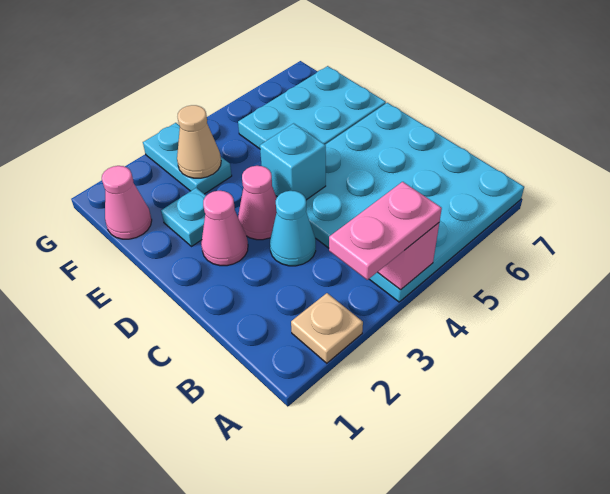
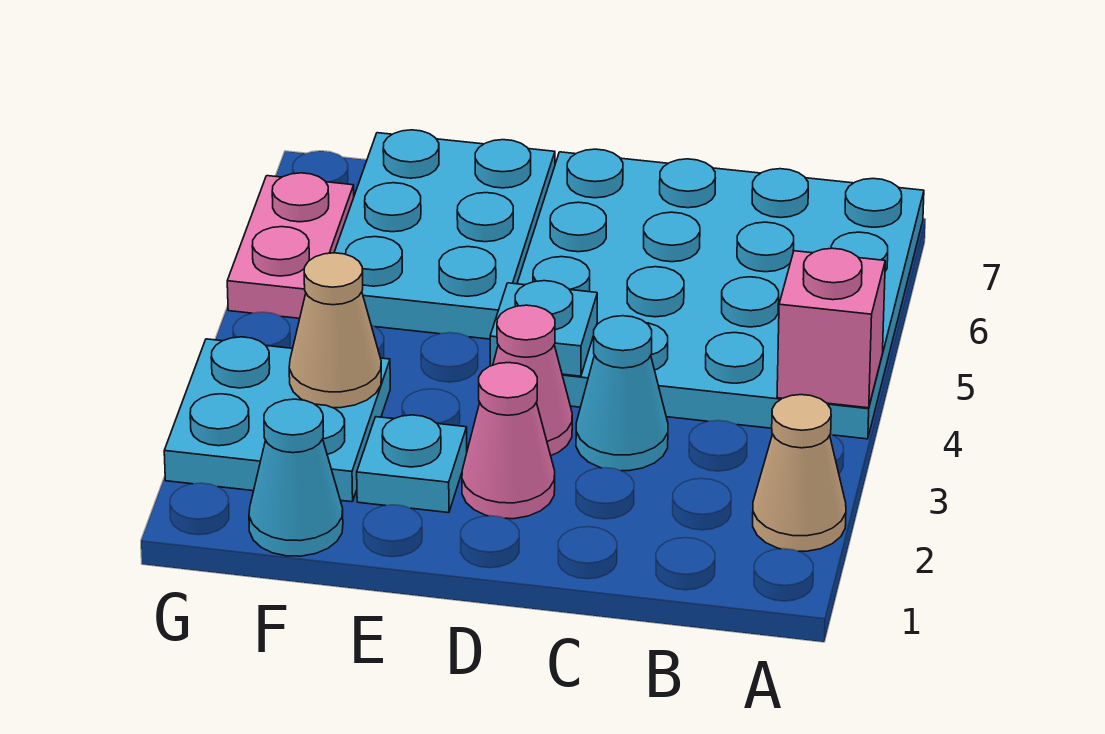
tan plate A2 level 1 -> tan cone A2 level 1
pink plate A3:A4 level 3 -> pink plate G5:G6 level 1
cyan brick D4 level 2 -> cyan plate D4 level 2
pink cone F1 level 1 -> cyan cone F1 level 1
cyan plate F3:G3 level 1 -> cyan plate F2:G3 level 1

